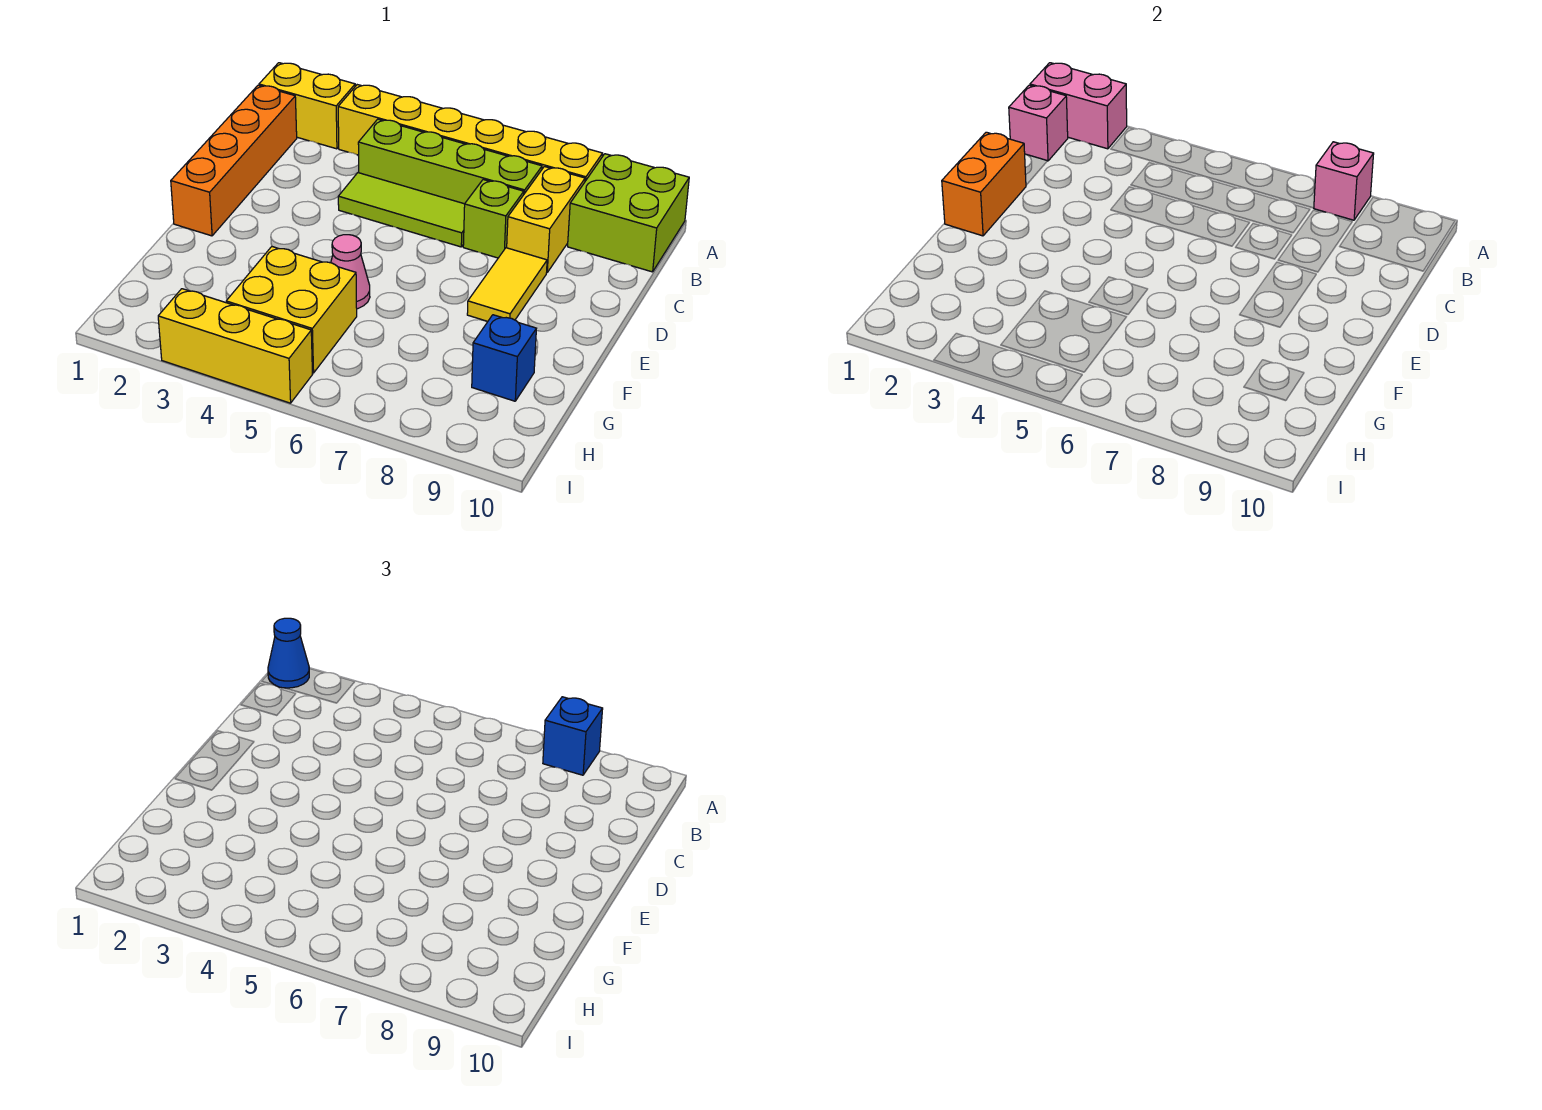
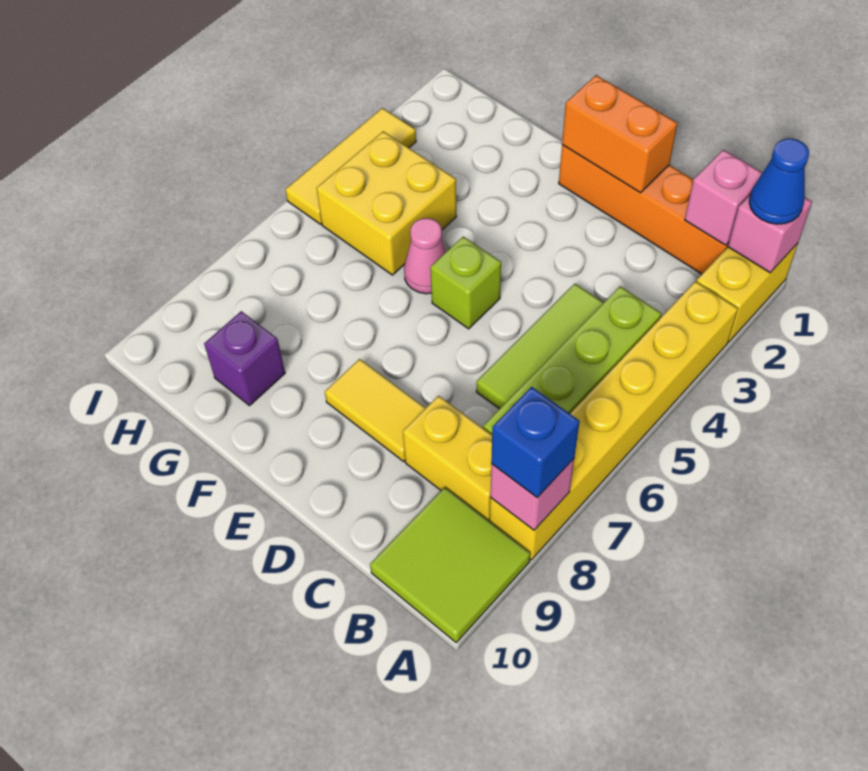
pink brick A1:A2 level 2 -> pink brick A1 level 2
lime brick A9:B10 level 1 -> lime tile A9:B10 level 1
lime brick C7 level 1 -> lime brick E5 level 1
blue brick G9 level 1 -> purple brick G9 level 1
yellow brick I3:I5 level 1 -> yellow tile I3:I5 level 1

